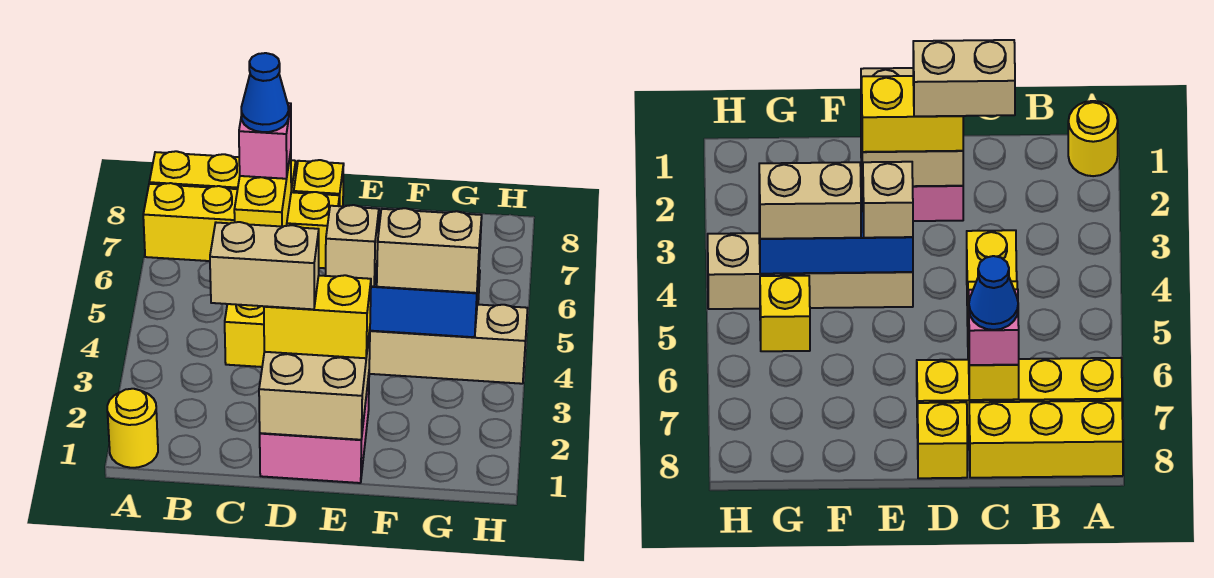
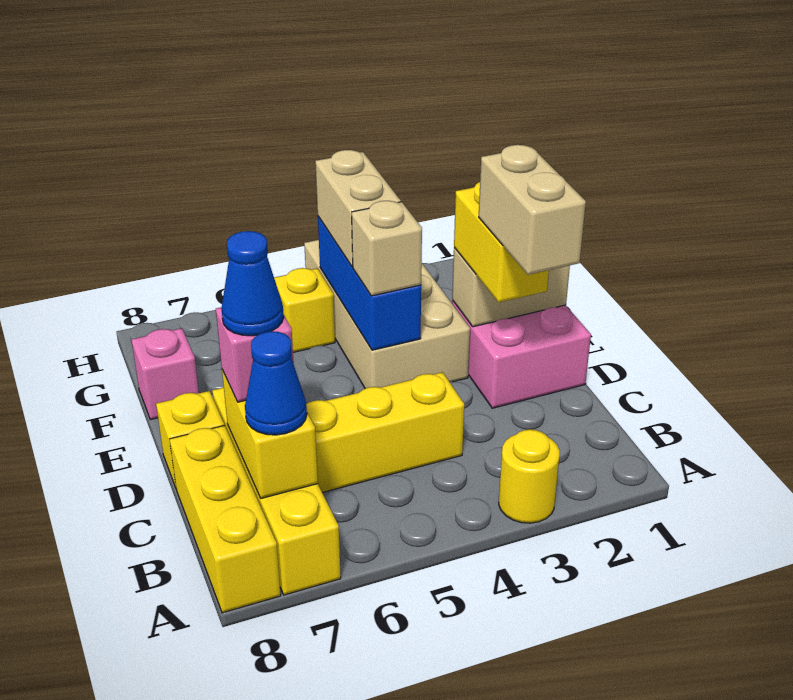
yellow round brick A1 level 1 -> yellow round brick A3 level 1
none -> blue cone B7 level 3
yellow brick C6:C7 level 2 -> yellow brick B7:C7 level 2
tan brick D1:E2 level 2 -> tan brick E1:E2 level 2
tan brick E4:H4 level 1 -> tan brick E3:H4 level 1
none -> pink brick F8 level 1

